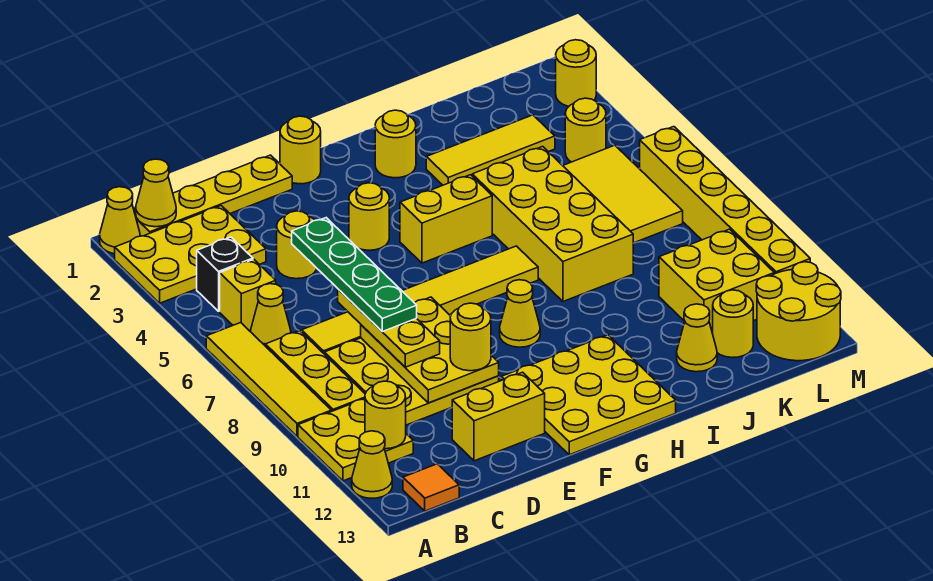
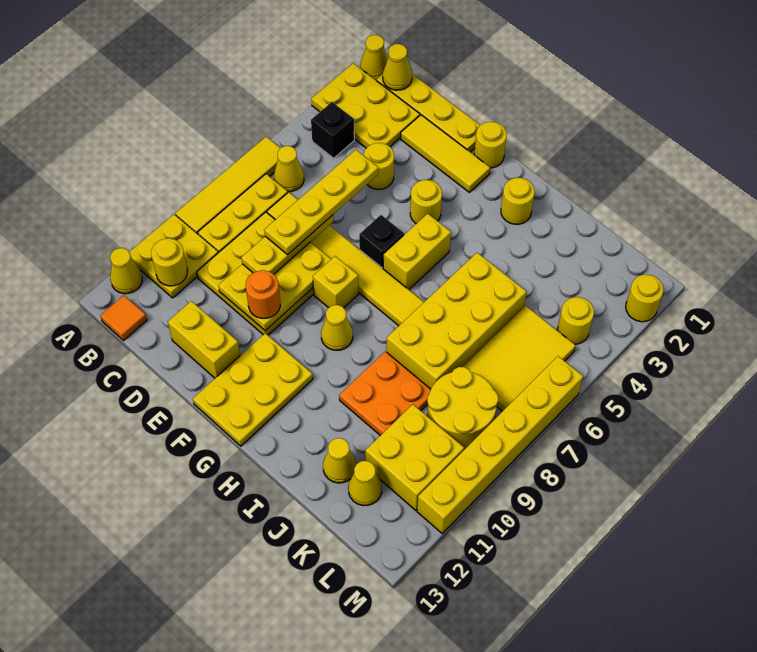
yellow brick B5 level 1 -> yellow brick F8 level 1
green plate D5:D8 level 4 -> yellow plate D5:D8 level 4
yellow round brick E10 level 3 -> orange round brick E10 level 3
none -> black brick F6 level 1
yellow plate F11:H13 level 1 -> yellow plate F11:G13 level 1
yellow brick G5:H5 level 1 -> yellow brick G5:G6 level 1
yellow tile I3:K3 level 1 -> yellow tile D2:F2 level 1
none -> orange plate I9:J10 level 1
yellow round brick K12 level 1 -> yellow cone K12 level 1
yellow round brick L12:M13 level 1 -> yellow round brick K8:L9 level 1

